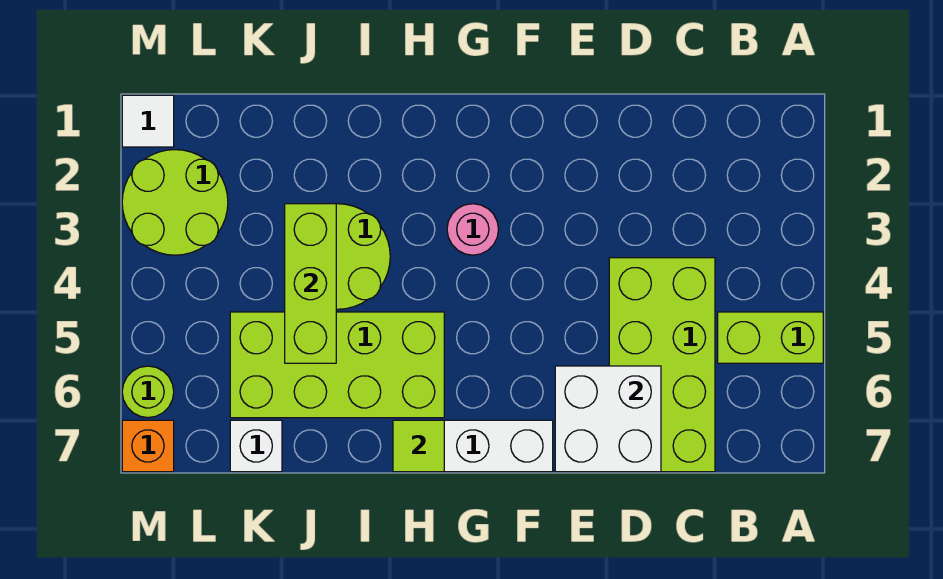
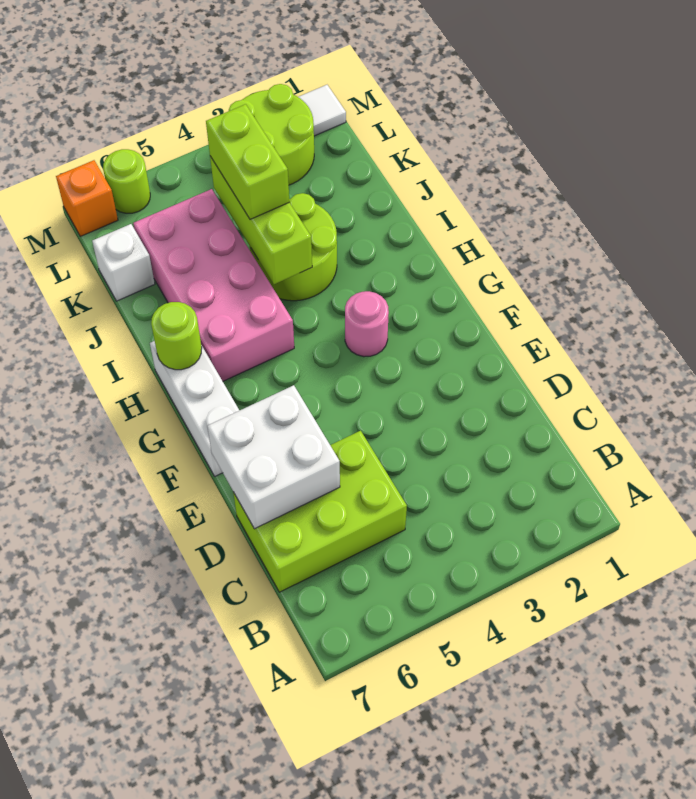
lime brick A5:B5 level 1 -> lime brick J4:K4 level 3
lime brick C4:D7 level 1 -> lime brick C5:D7 level 1
lime brick H5:K6 level 1 -> pink brick H5:K6 level 1
lime tile H7 level 2 -> lime round brick H7 level 2
lime brick J3:J5 level 2 -> lime brick I4:K4 level 2

